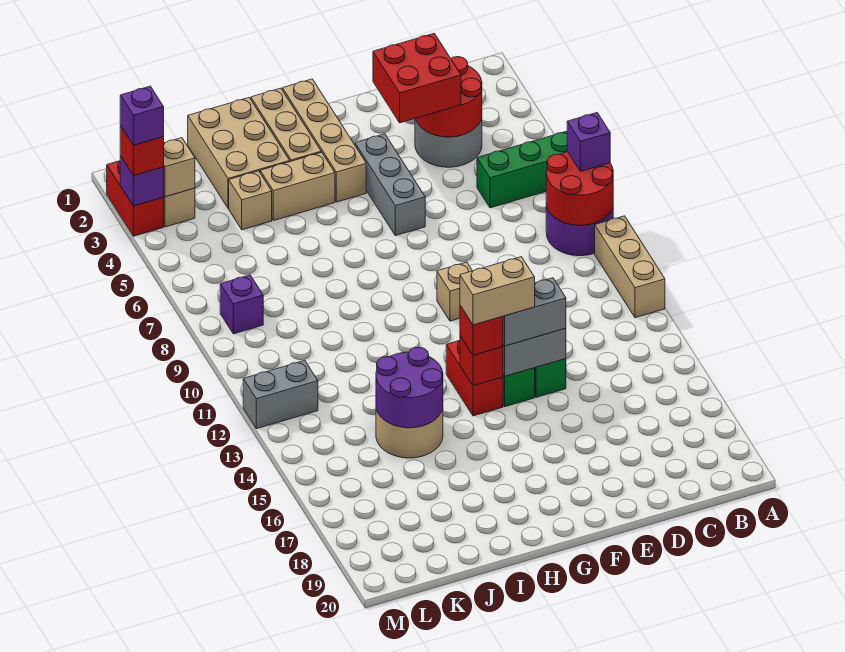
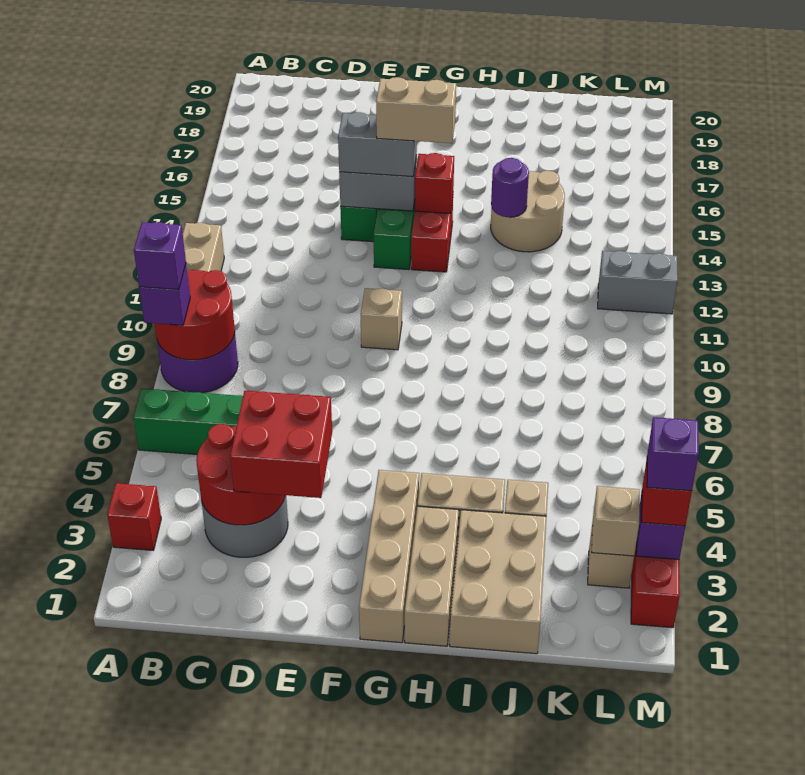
grey brick F4:F6 level 1 -> none
red brick G14 level 3 -> red brick A3 level 1
purple round brick I14:J15 level 2 -> purple round brick I14 level 2
purple brick L8 level 1 -> purple brick A8 level 4

